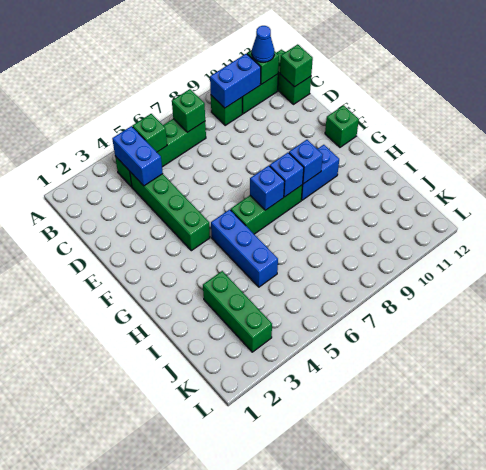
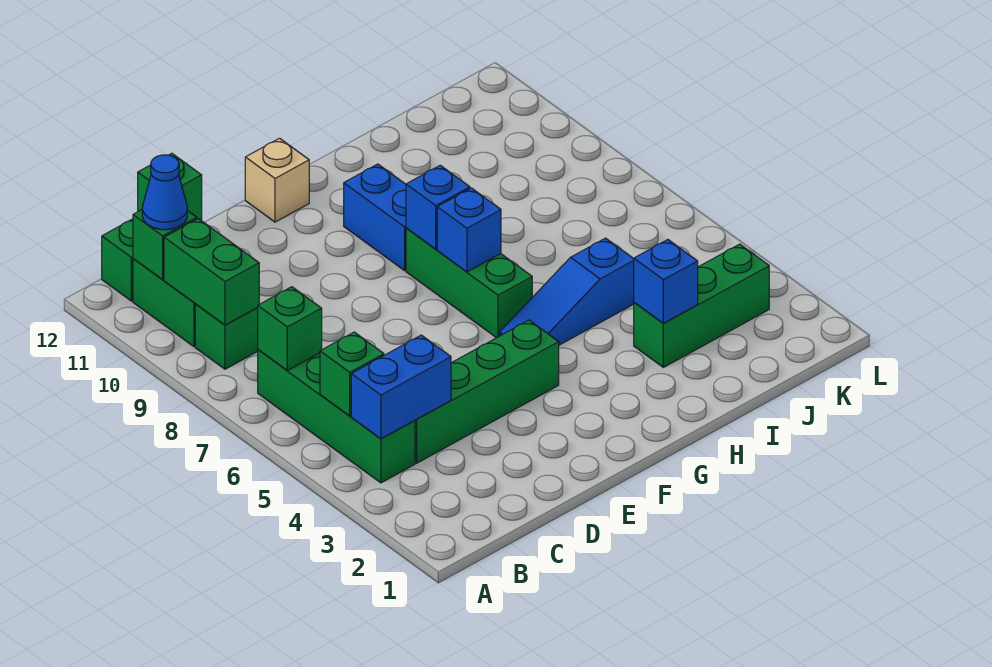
blue brick B9:B10 level 2 -> green brick B9:B10 level 2
green brick F12 level 1 -> tan brick F12 level 1
blue brick G5:I5 level 1 -> blue slope G5:I5 level 1 top I
blue brick G9 level 2 -> blue brick I3 level 2

